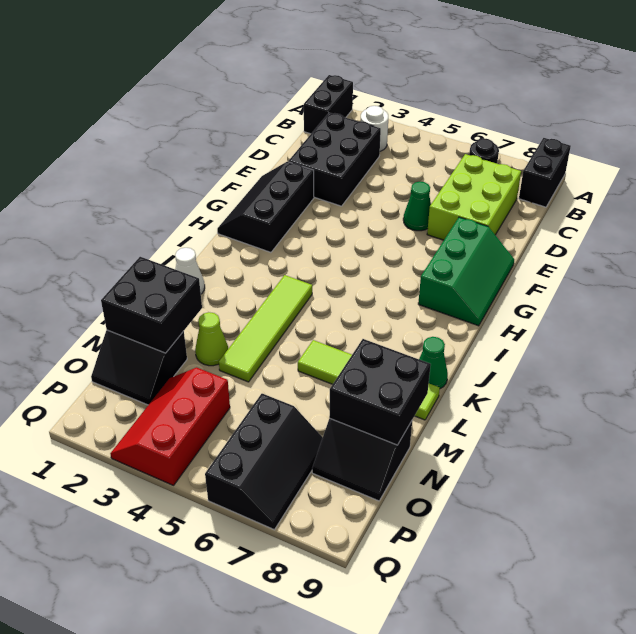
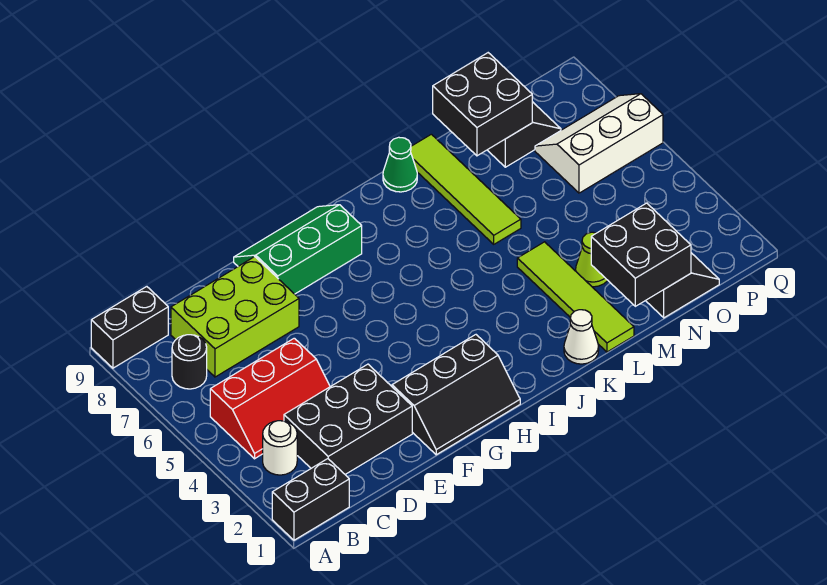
green cone E6 level 1 -> none
lime tile J4:M4 level 1 -> lime tile L1:L4 level 1
red slope O3:Q4 level 1 top 4 -> red slope B4:D5 level 1 top 5
black slope O6:Q7 level 1 top 6 -> white slope O6:Q7 level 1 top 6

